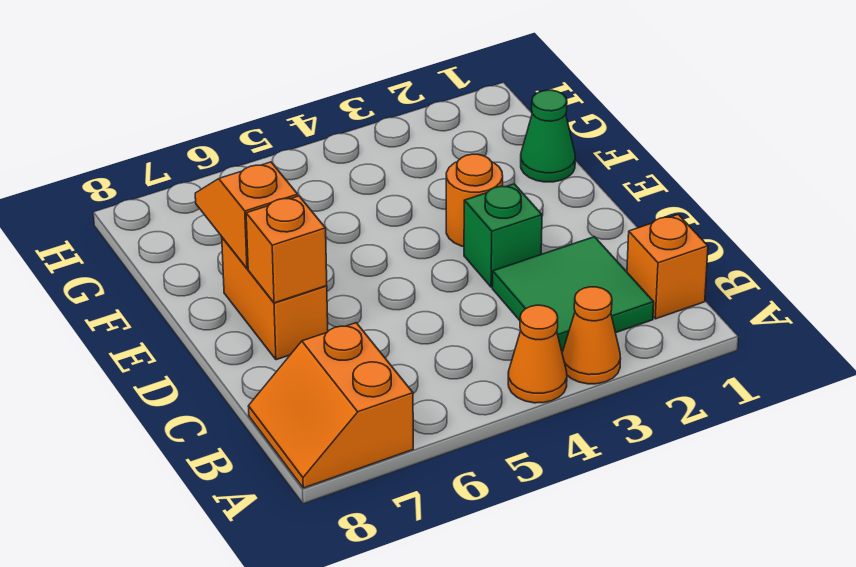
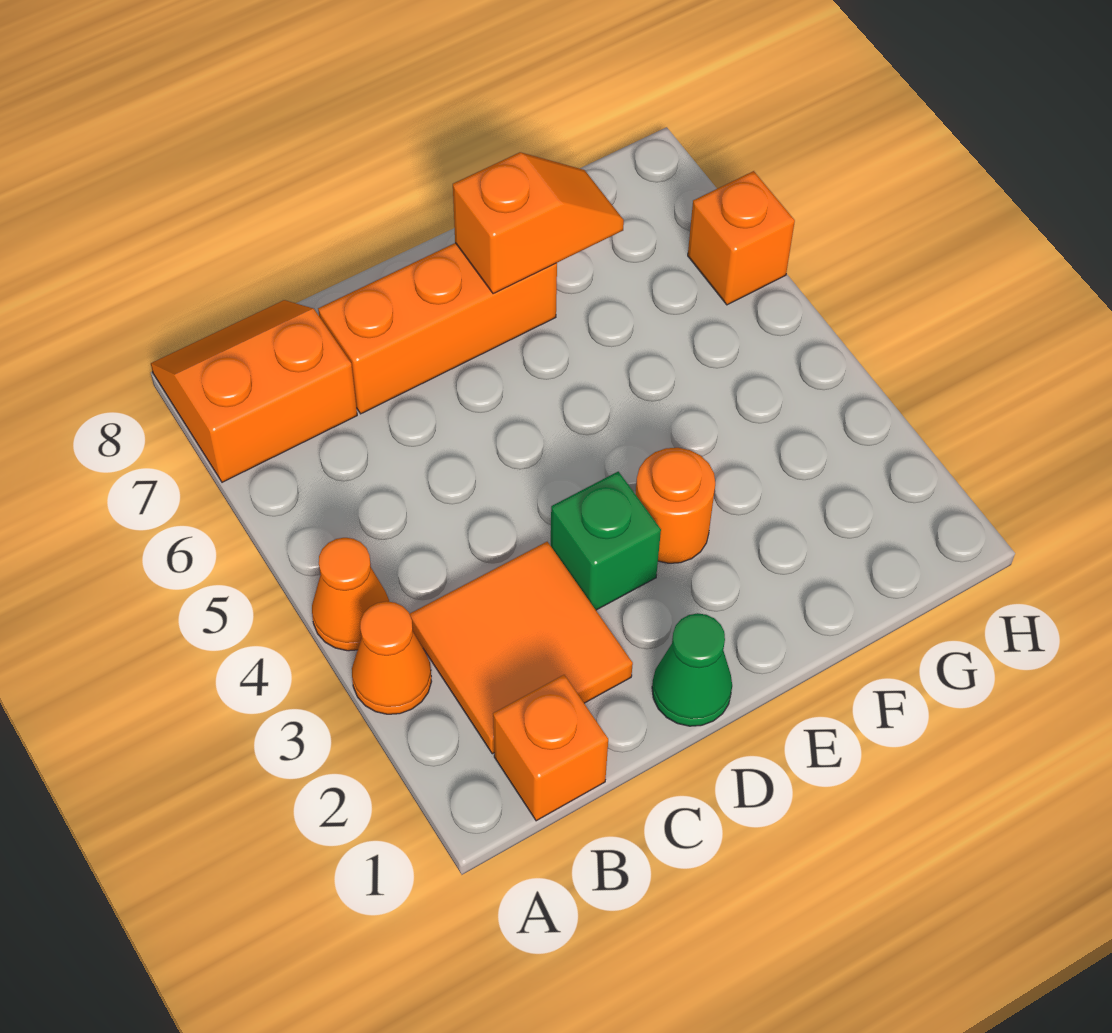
green tile B2:C3 level 1 -> orange tile B2:C3 level 1
orange brick D7:E7 level 1 -> orange brick C7:E7 level 1
orange brick D7 level 2 -> orange brick H6 level 1
green cone F1 level 1 -> green cone D1 level 1

